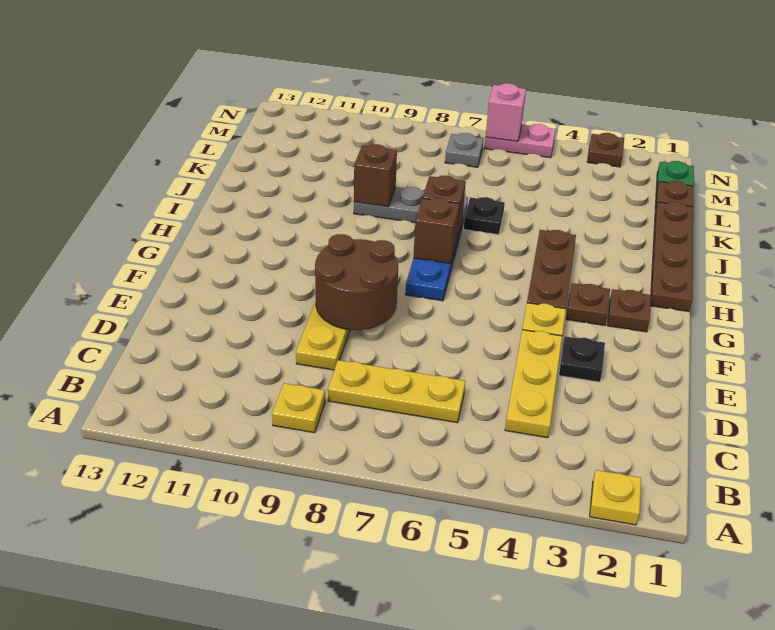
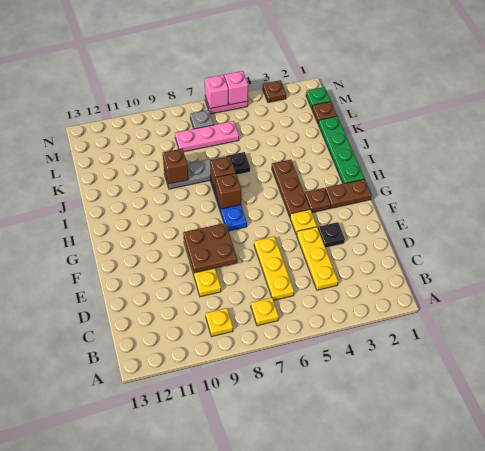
yellow plate A2 level 1 -> yellow plate B7 level 1
yellow plate C6:C8 level 1 -> yellow plate C6:E6 level 1
brown round brick E8:F9 level 2 -> brown plate E8:F9 level 2
brown plate G2 level 1 -> brown plate G1:G2 level 1
brown plate H1:K1 level 1 -> green plate H1:K1 level 1
none -> pink plate L6:L8 level 1
none -> pink brick N5 level 2

